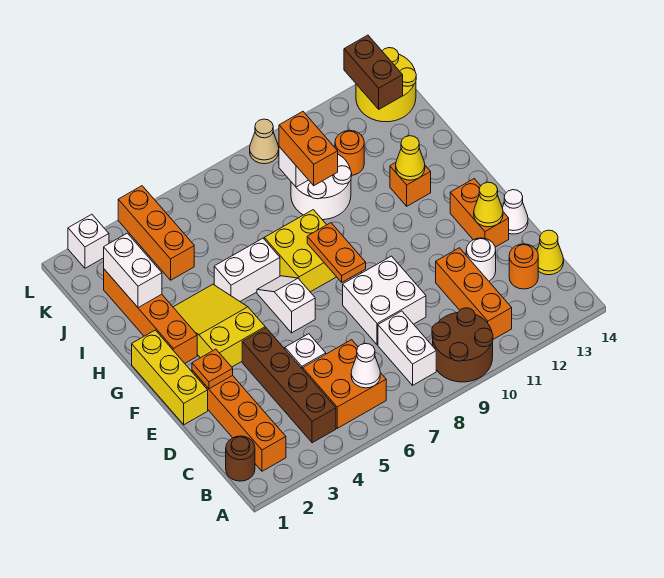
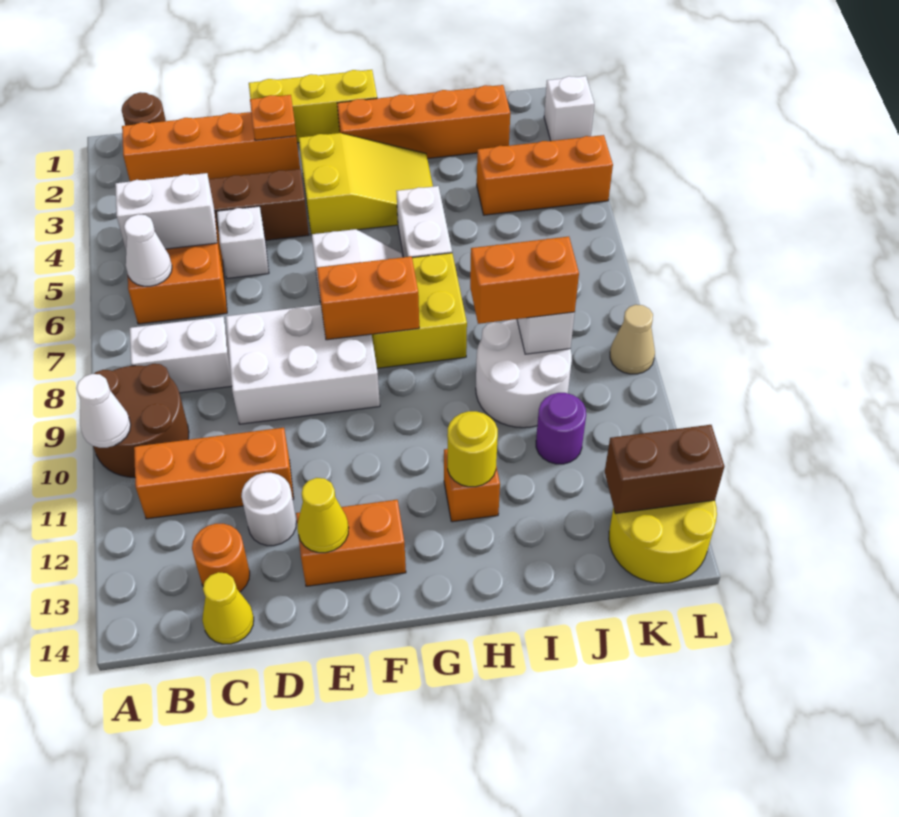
white brick D8:E9 level 1 -> white brick D8:F9 level 1
white cone E14 level 1 -> white cone A10 level 2
orange plate F8:G8 level 2 -> orange brick F8:G8 level 2
yellow cone H12 level 2 -> yellow round brick H12 level 2
white brick I2:J2 level 2 -> white brick B5:C5 level 2
orange round brick J11 level 1 -> purple round brick J11 level 1

